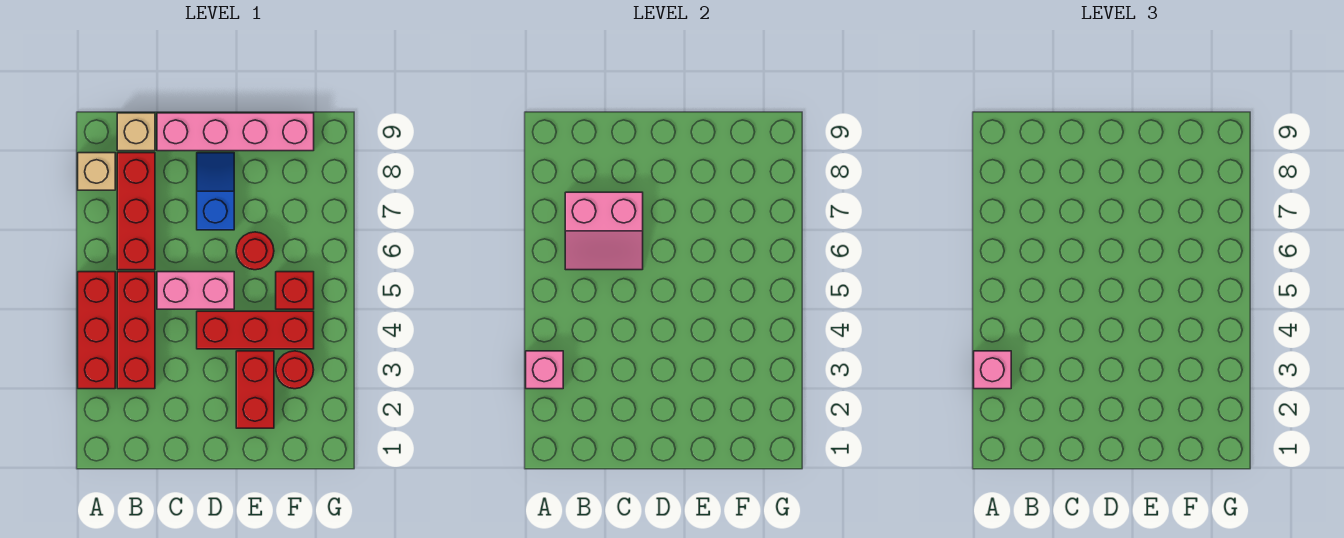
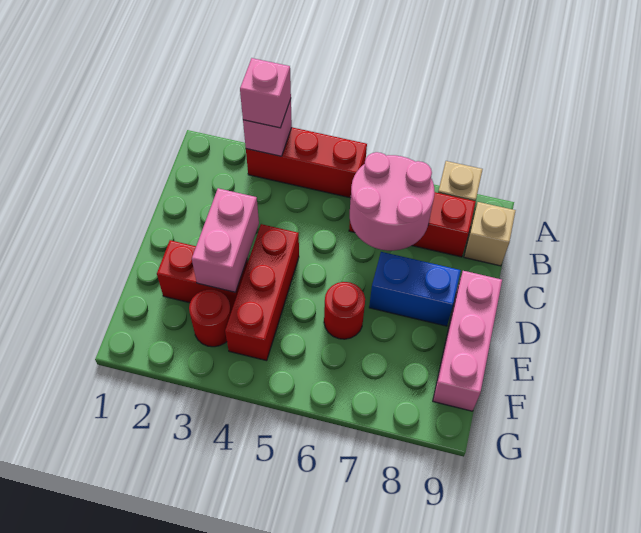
red brick B3:B5 level 1 -> none
pink slope B6:C7 level 2 top 7 -> pink round brick B6:C7 level 2
pink brick C5:D5 level 1 -> pink brick D3:E3 level 2
pink brick C9:F9 level 1 -> pink brick D9:F9 level 1
blue slope D7:D8 level 1 top 7 -> blue brick D7:D8 level 1
red brick F5 level 1 -> none

